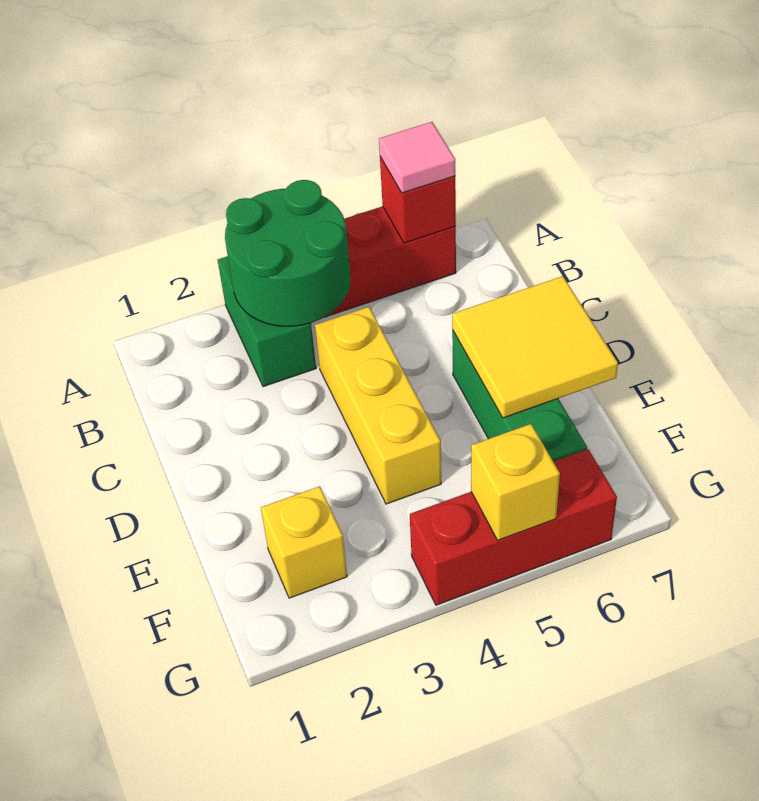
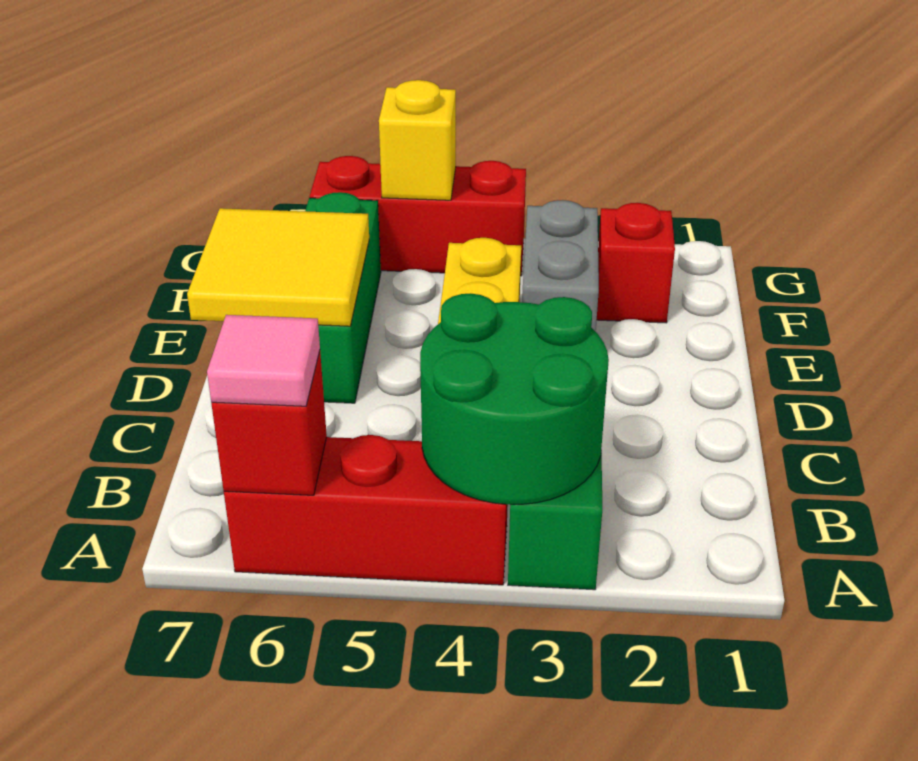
none -> grey brick E3:F3 level 1
yellow brick F2 level 1 -> red brick F2 level 1

